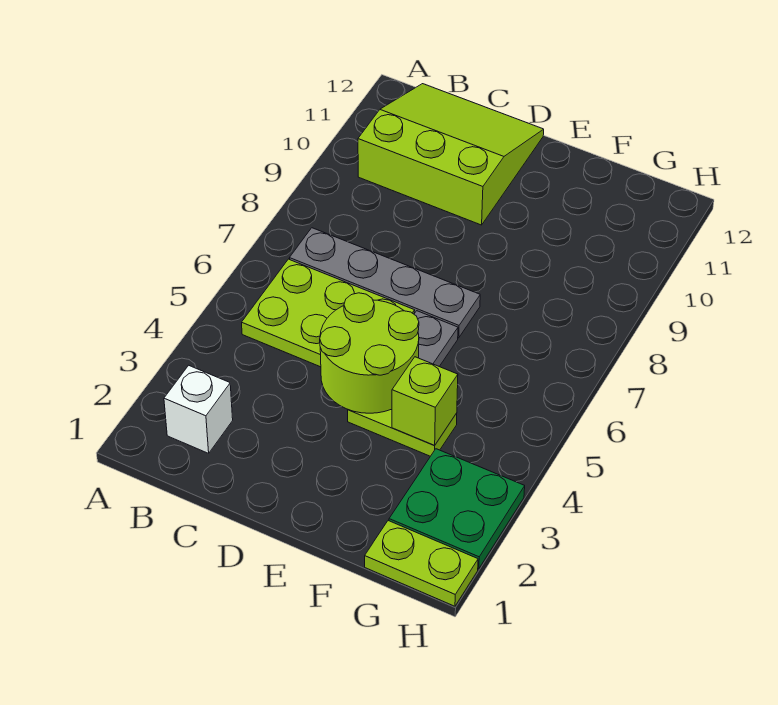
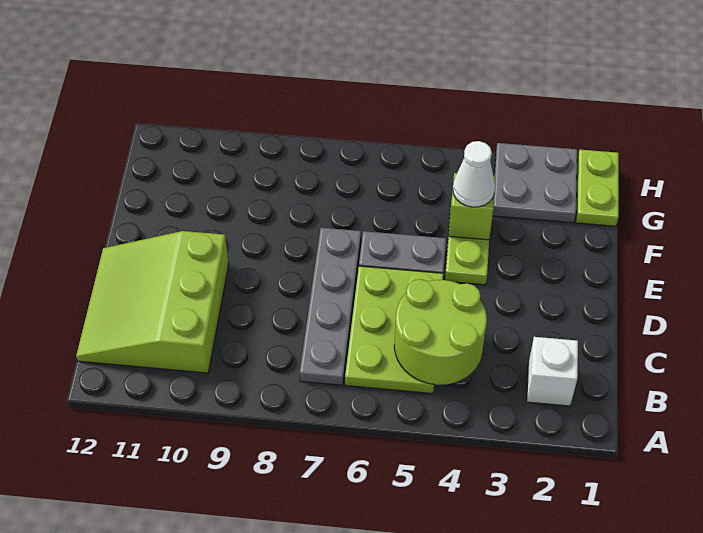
lime round brick D4:E5 level 2 -> lime round brick B4:C5 level 2
none -> white cone F4 level 3
green plate G2:H3 level 1 -> grey plate G2:H3 level 1

